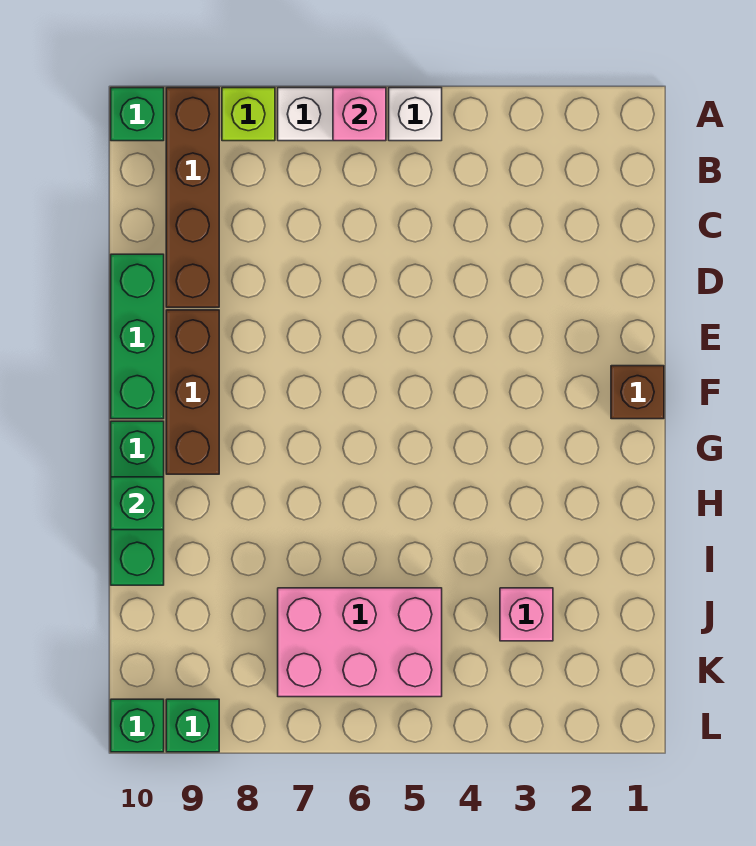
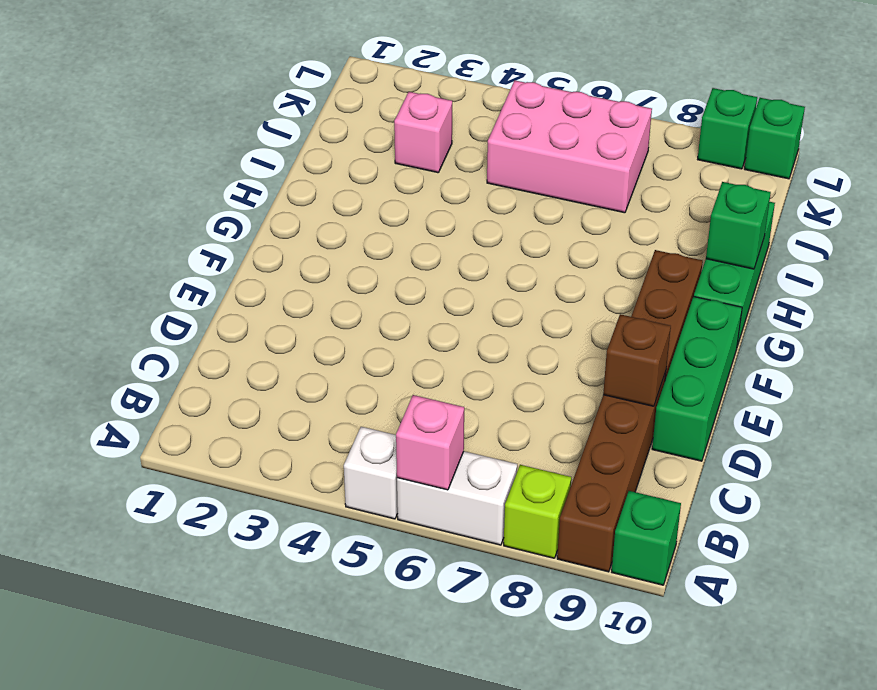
brown brick F1 level 1 -> brown brick D9 level 2

